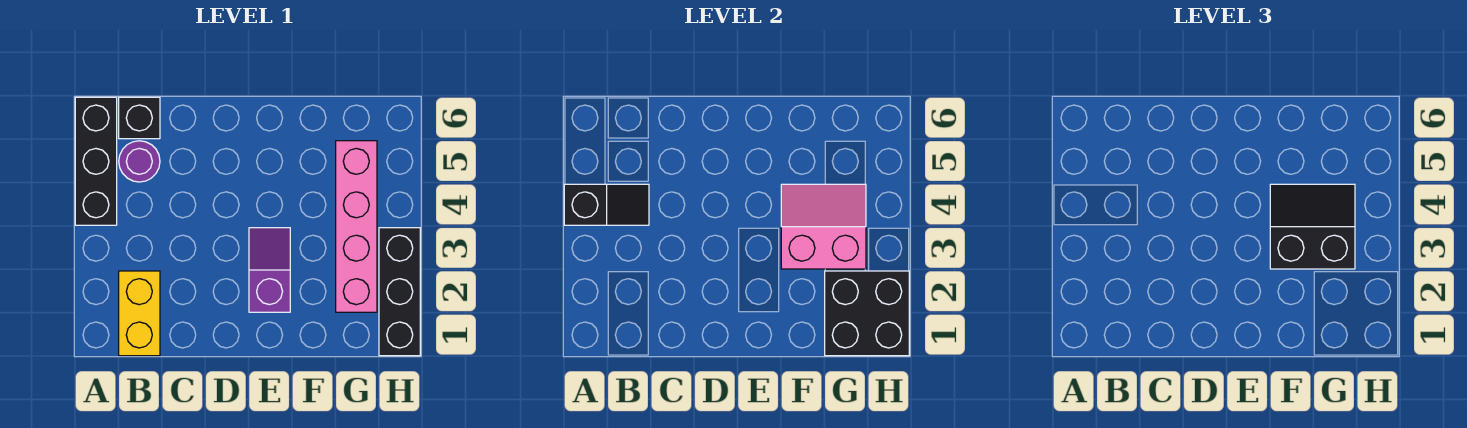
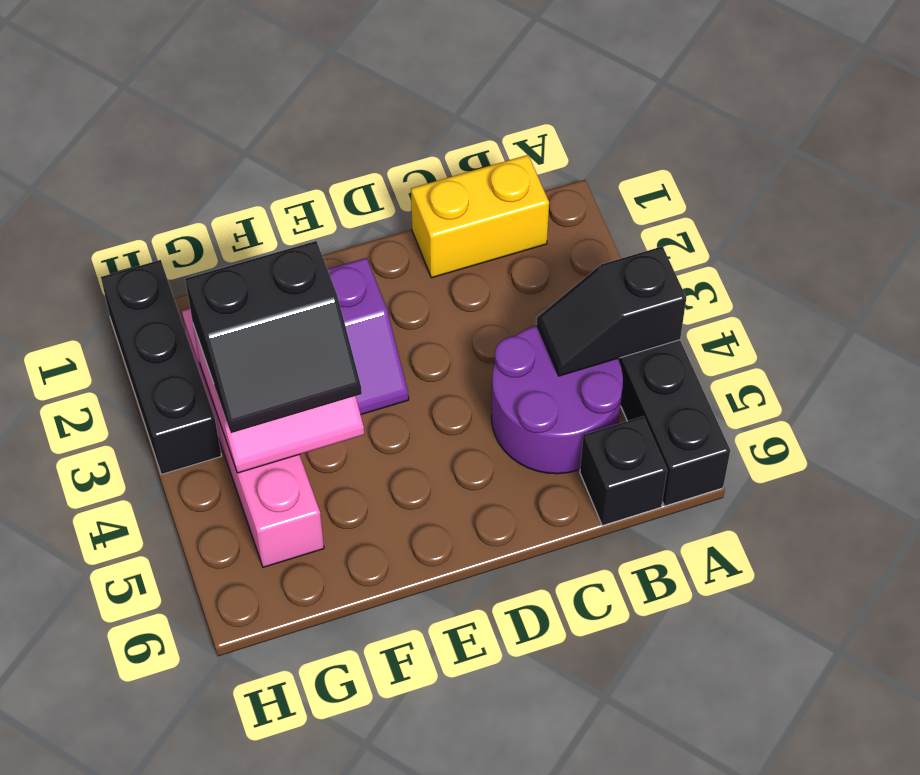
yellow brick B1:B2 level 1 -> yellow brick B1:C1 level 1
purple round brick B5 level 1 -> purple round brick B4:C5 level 1
black brick G1:H2 level 2 -> none

